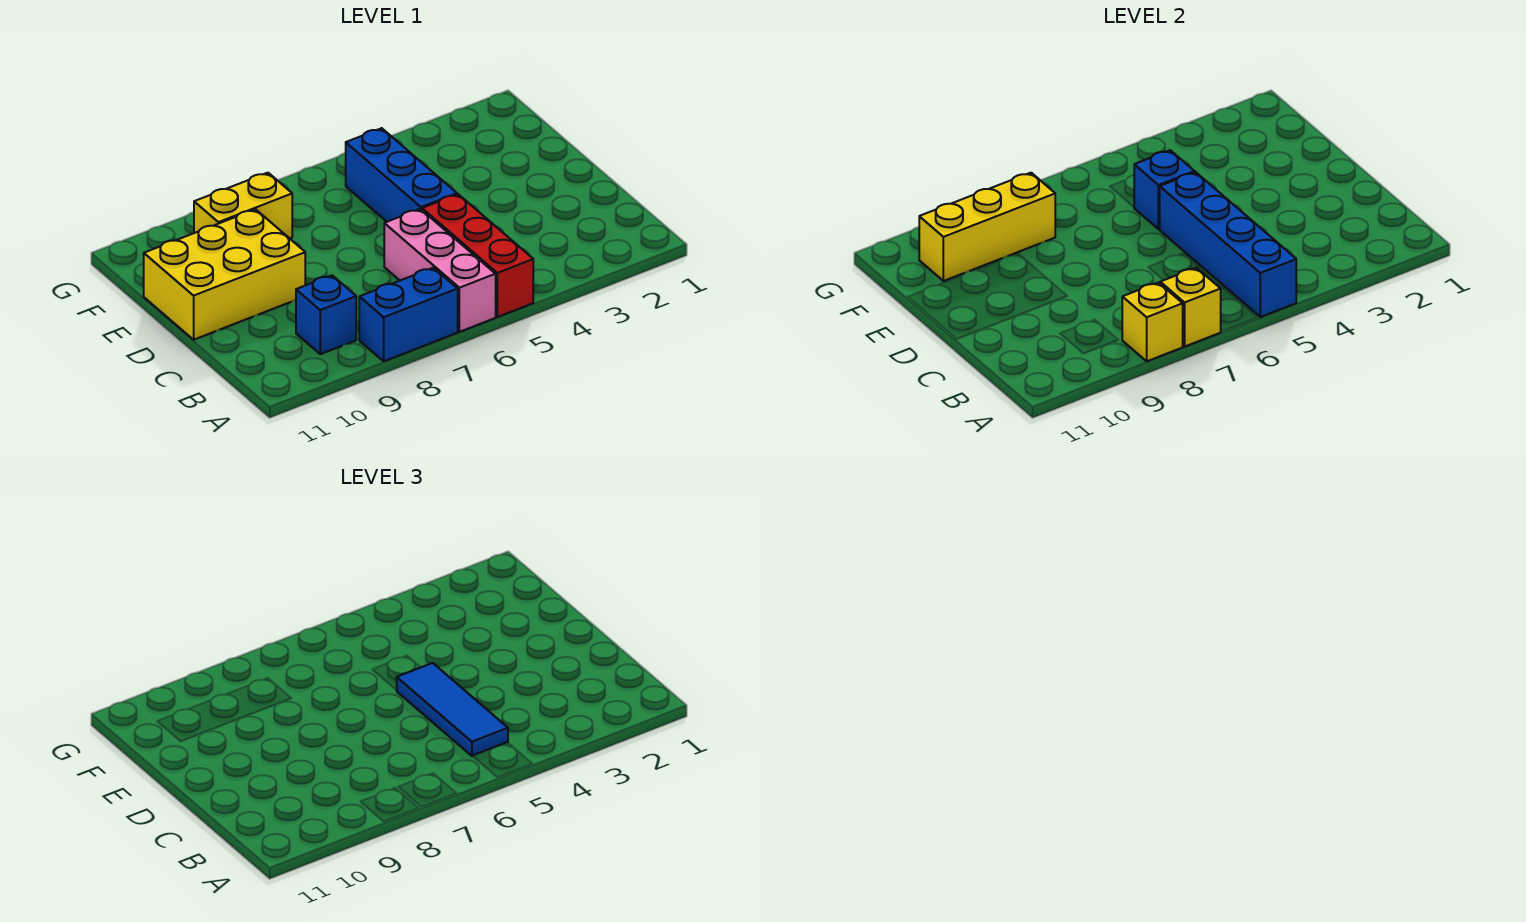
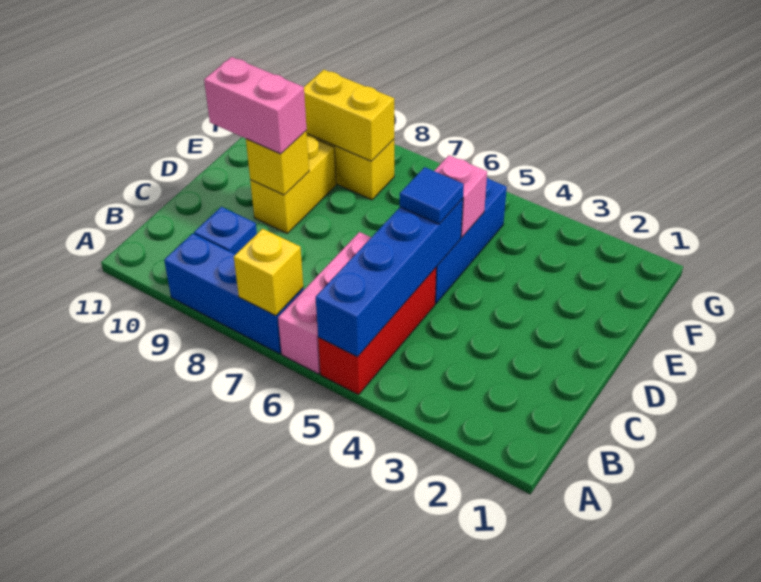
blue brick A7:A8 level 1 -> blue brick A7:A9 level 1
yellow brick A8 level 2 -> yellow brick D9 level 2
blue tile B5:D5 level 3 -> blue tile D5 level 3
yellow brick D9:E11 level 1 -> yellow brick D9:E9 level 1
none -> pink brick D9:D10 level 3
blue brick E5 level 2 -> pink brick E5 level 2
yellow brick F8:F10 level 2 -> yellow brick F8:F9 level 2

